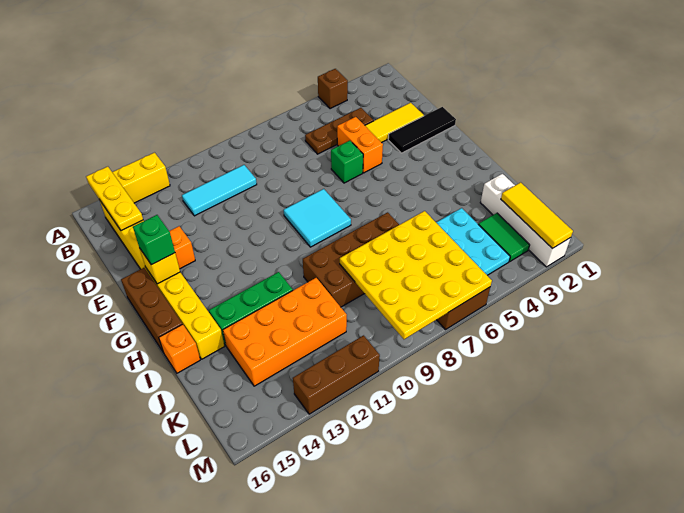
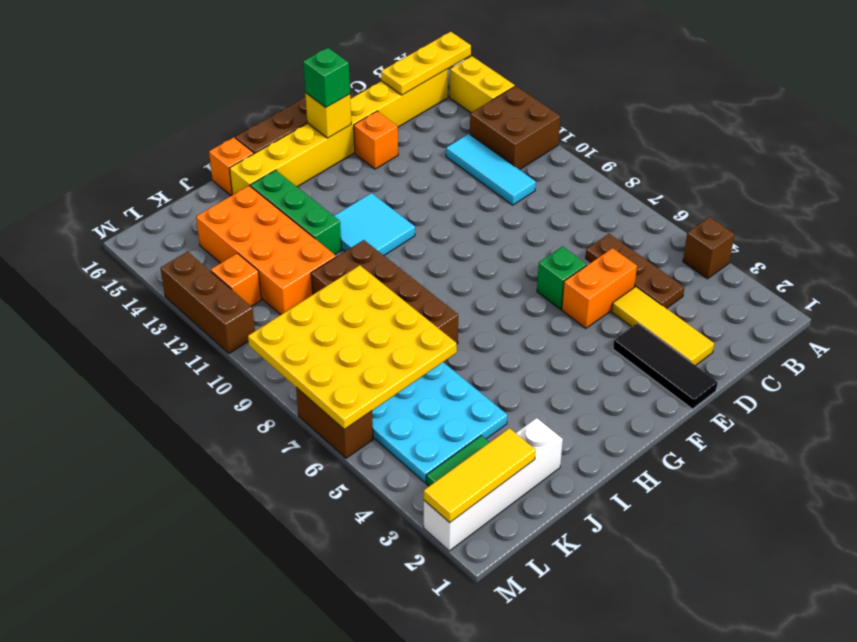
none -> brown brick A11:B12 level 1
cyan tile F8:G9 level 1 -> cyan tile G11:H12 level 1
none -> orange brick L12 level 1

